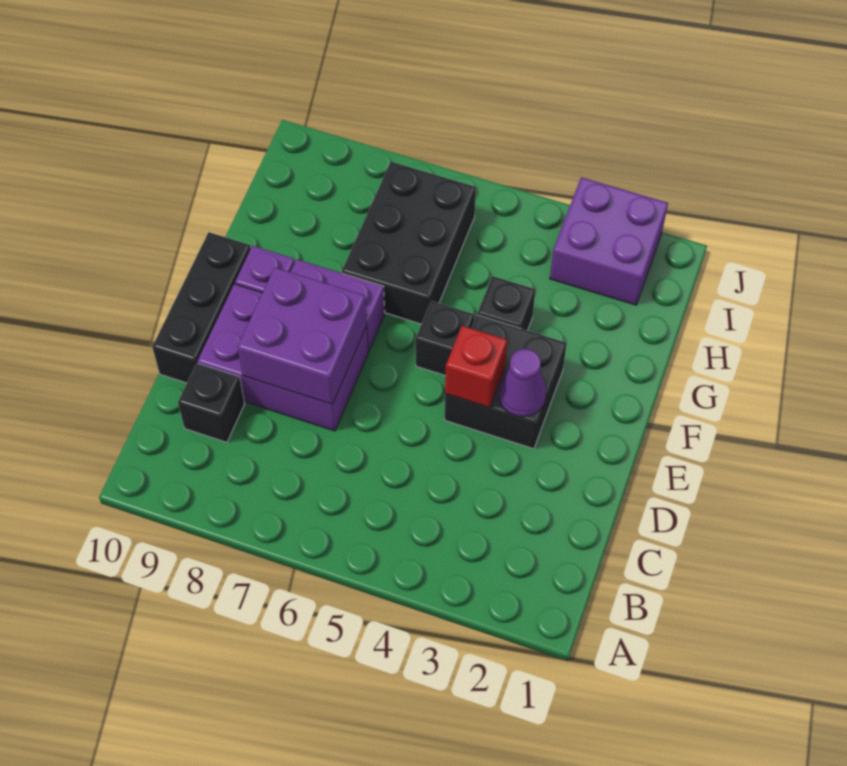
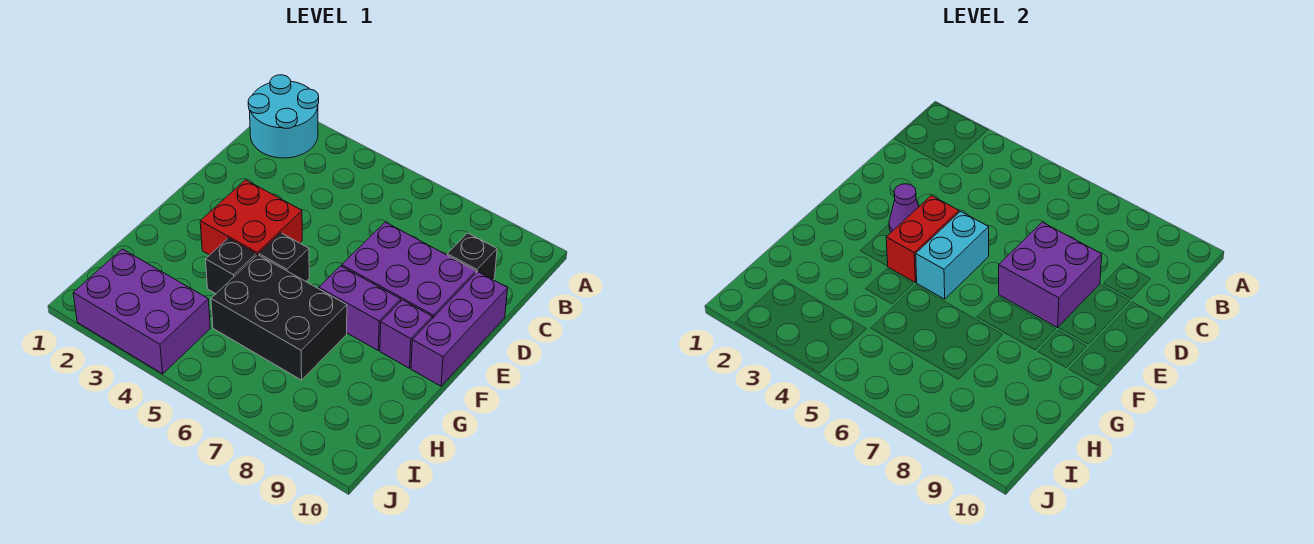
none -> cyan round brick A1:B2 level 1
black brick D10:F10 level 1 -> purple brick D10:F10 level 1
black brick E3:F4 level 1 -> red brick E3:F4 level 1
red brick E4 level 2 -> red brick E4:F4 level 2
none -> cyan brick E5:F5 level 2
black brick G6:I7 level 1 -> black brick G5:H7 level 1
purple brick I2:J3 level 1 -> purple brick I2:J4 level 1

